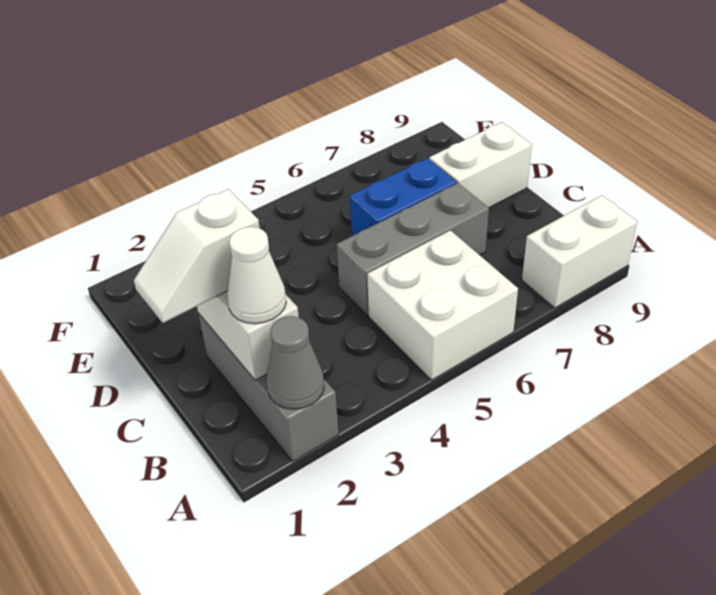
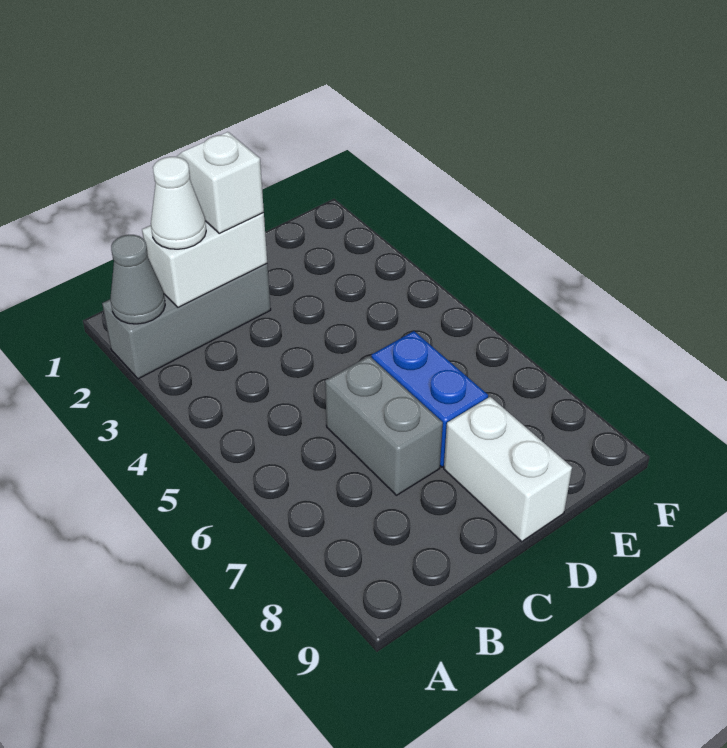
white brick A5:B6 level 1 -> none
white brick A8:A9 level 1 -> none
grey brick C5:C7 level 1 -> grey brick C6:C7 level 1

